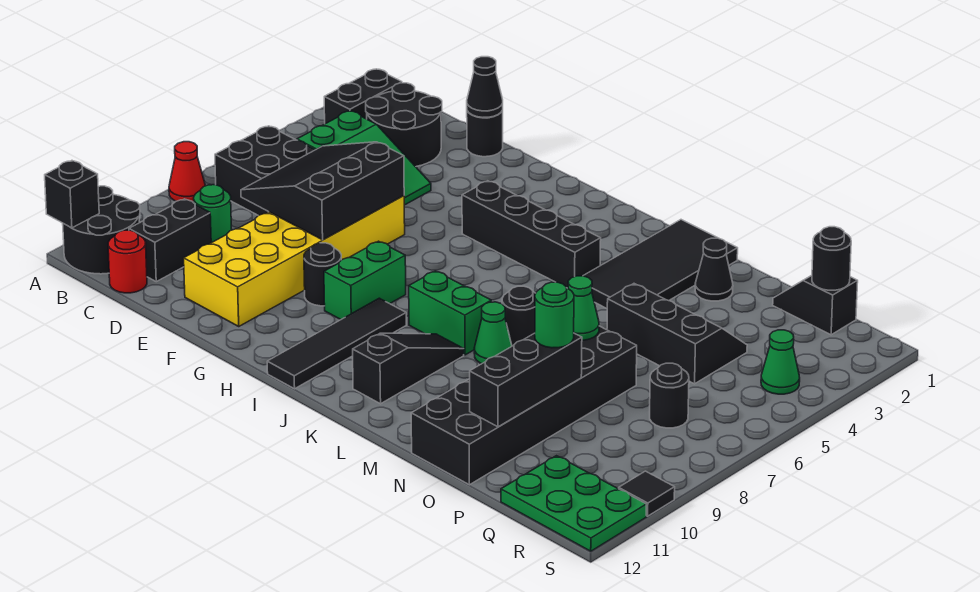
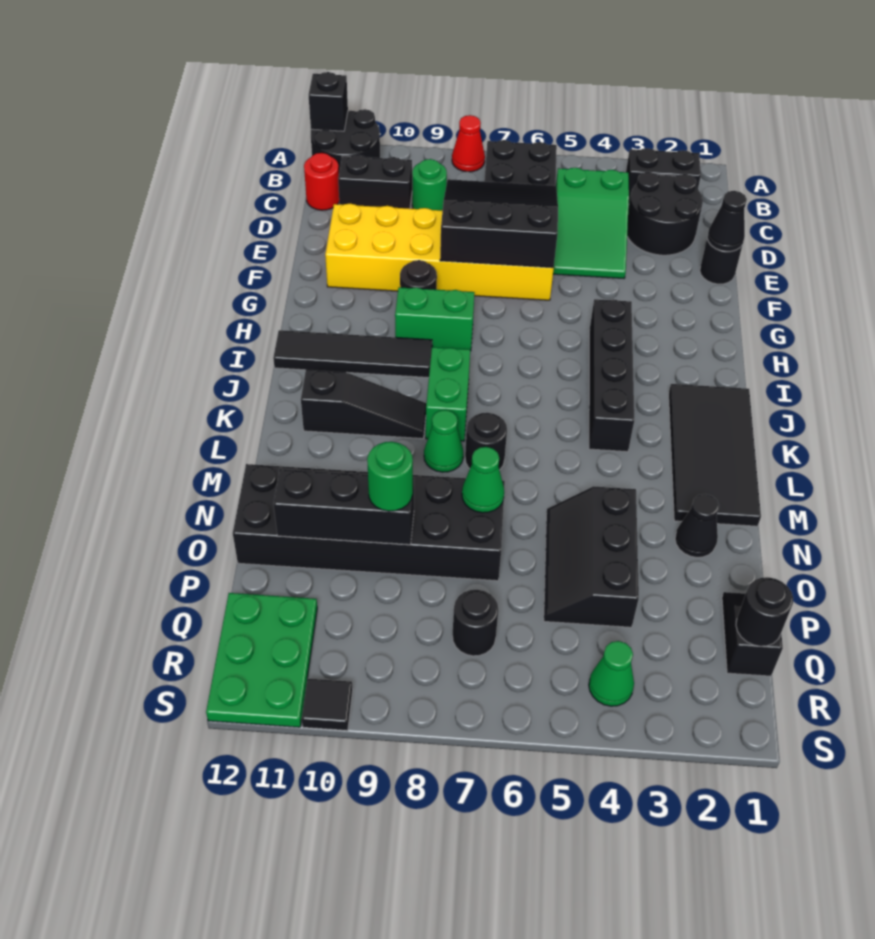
black tile L1:M4 level 1 -> black tile J1:M2 level 1
black slope N4:P5 level 1 top 5 -> black slope N4:P5 level 1 top 4

